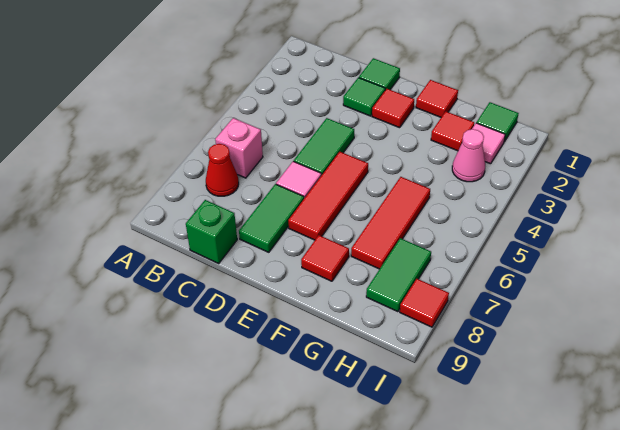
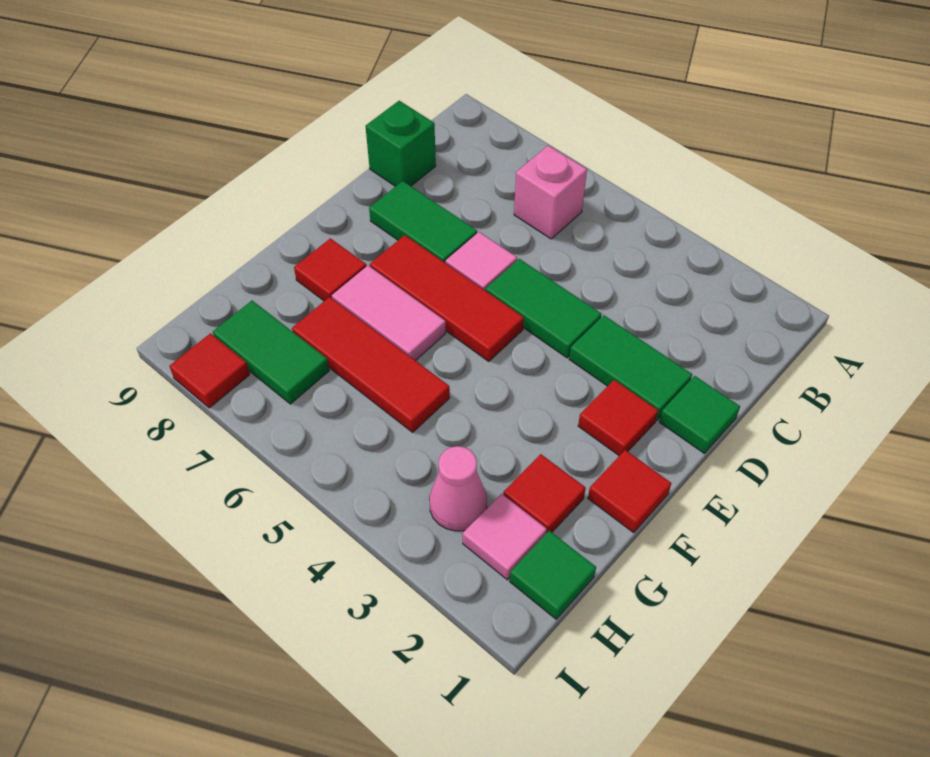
red cone B7 level 1 -> none
green tile D2 level 1 -> green tile D2:D3 level 1
none -> pink tile F6:F7 level 1

